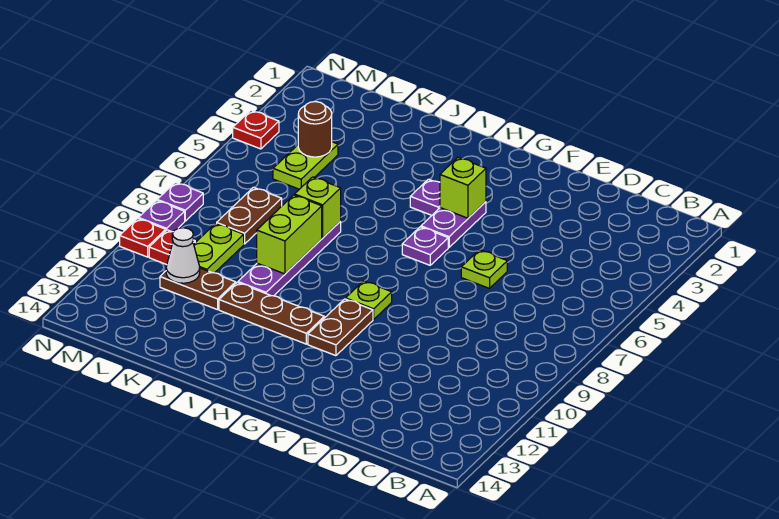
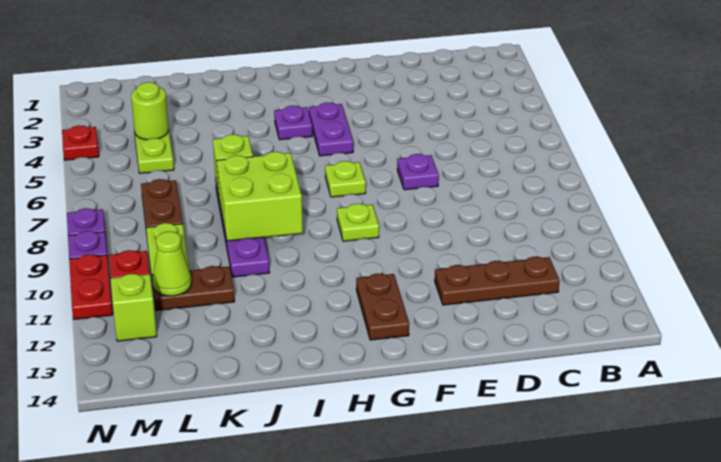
lime plate E6 level 1 -> lime plate G7 level 1
lime brick G4 level 2 -> lime brick M12 level 1
purple plate G6 level 1 -> purple plate E7 level 1
brown plate G10:G11 level 1 -> brown plate G12:G13 level 1
brown plate H11:J11 level 1 -> brown plate C12:E12 level 1
lime brick J8:J9 level 2 -> lime brick I8:J9 level 2
brown round brick L4 level 2 -> lime round brick L4 level 2
white cone L11 level 2 -> lime cone L11 level 2
red plate N10 level 1 -> red plate N10:N11 level 1

